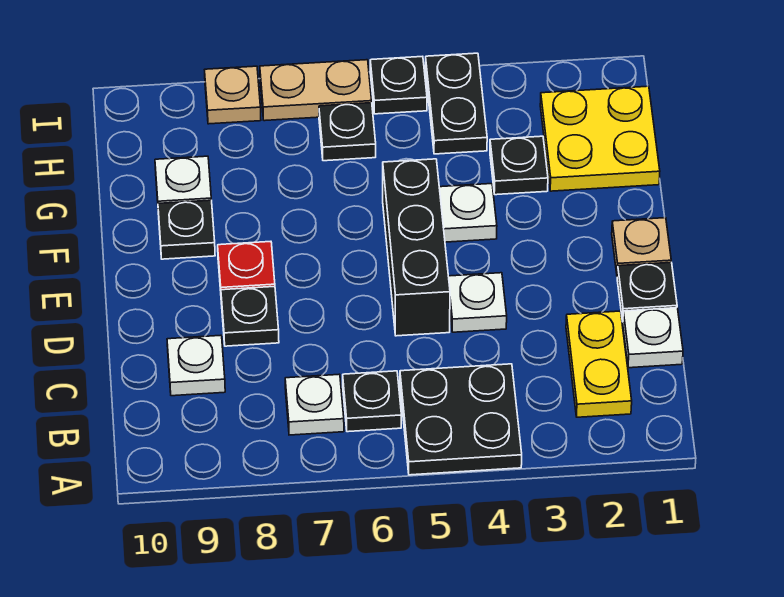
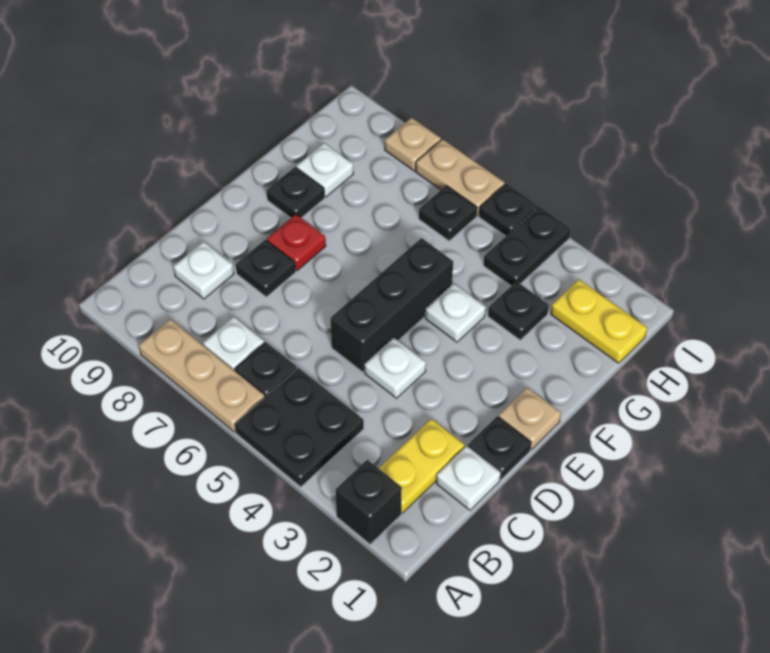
none -> black brick A2 level 1
none -> tan plate A6:A8 level 1
yellow plate G1:H2 level 1 -> yellow plate H1:H2 level 1

